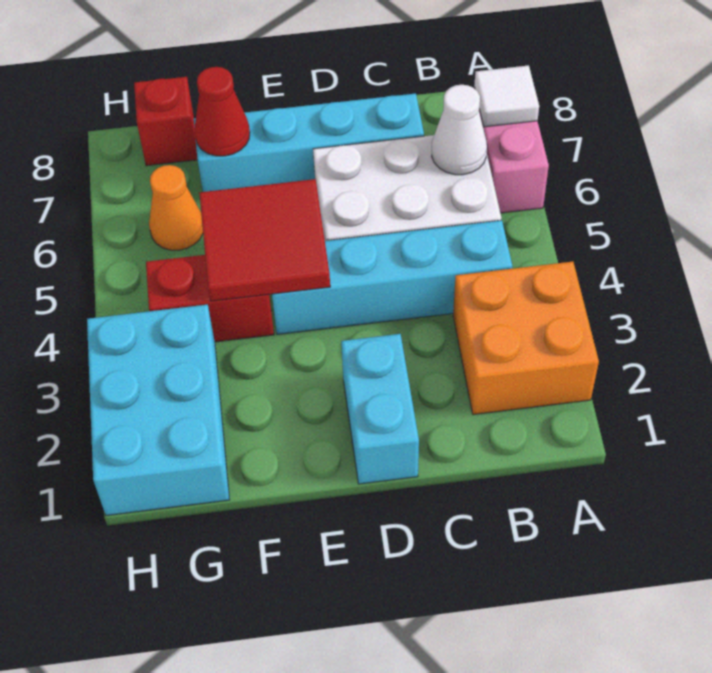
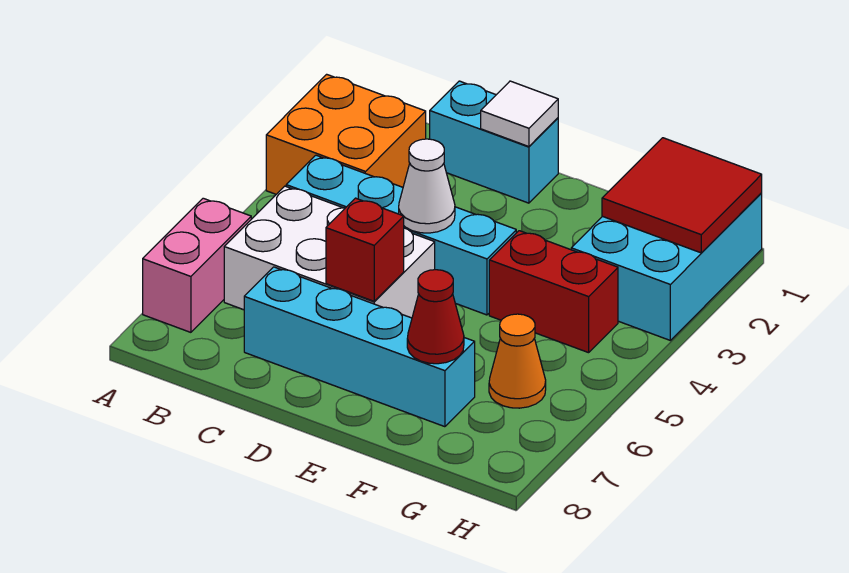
white tile A7 level 2 -> white tile D1 level 2
white cone B6 level 2 -> white cone D4 level 2
cyan brick D1:D2 level 1 -> cyan brick C1:D1 level 1
red tile E4:F5 level 2 -> red tile G1:H2 level 2
red brick G8 level 1 -> red brick D6 level 2

